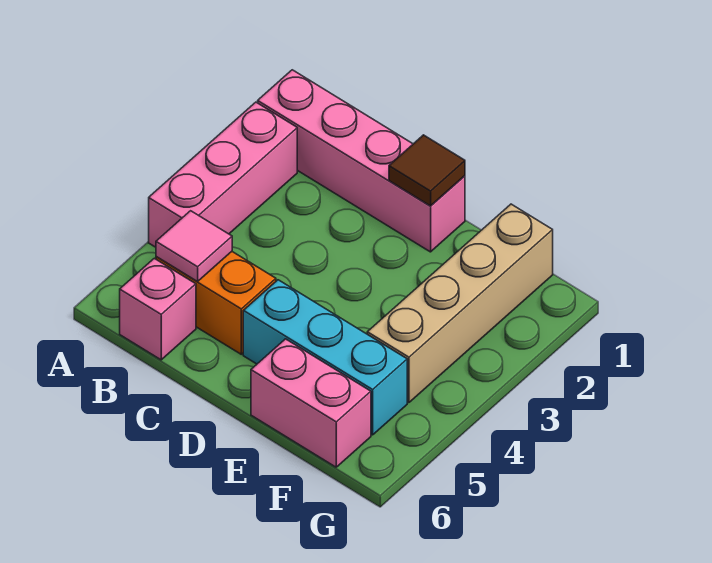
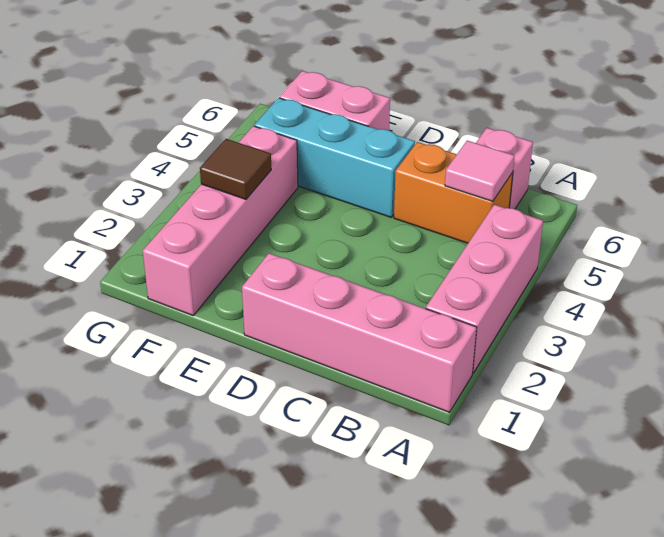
brown tile D1 level 2 -> brown tile F3 level 2
tan brick F1:F4 level 1 -> pink brick F1:F4 level 1

